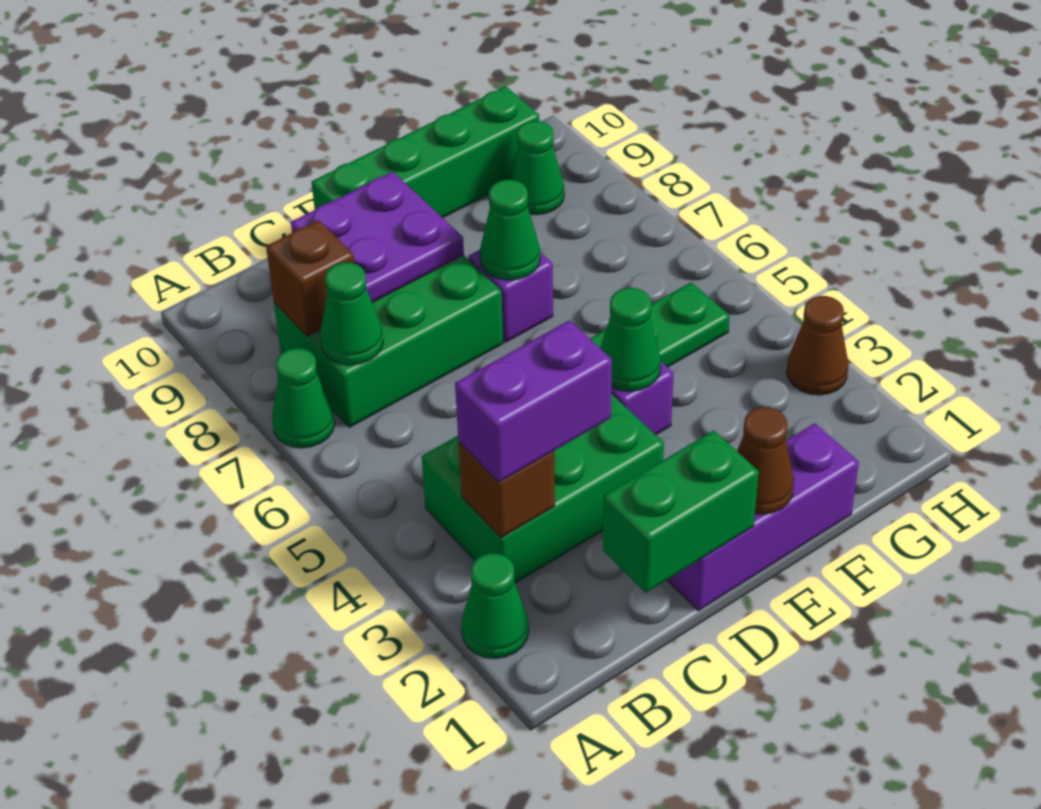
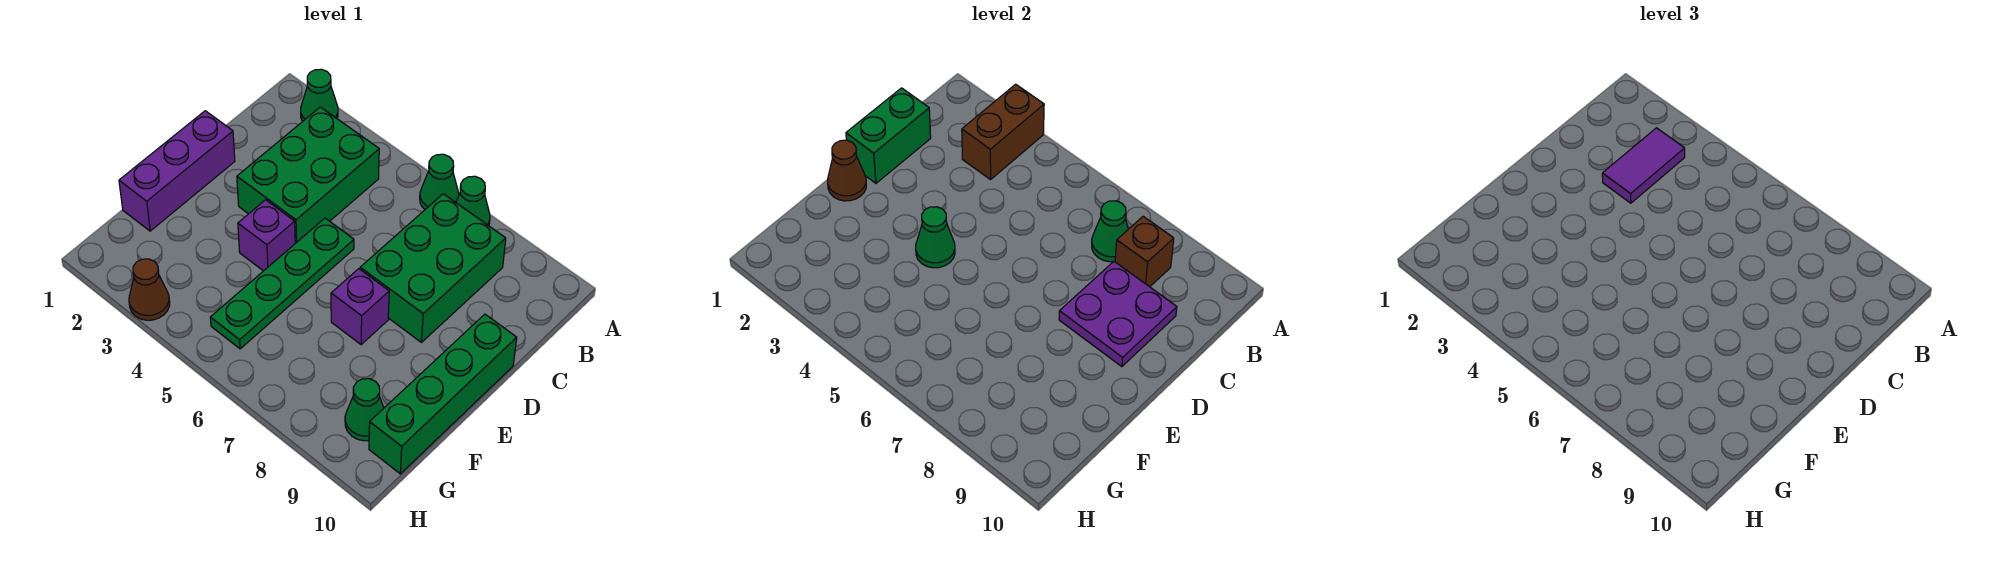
brown brick B3 level 2 -> brown brick A3:B3 level 2
purple brick B3:C3 level 3 -> purple tile B3:C3 level 3
green cone E7 level 2 -> green cone A6 level 1

